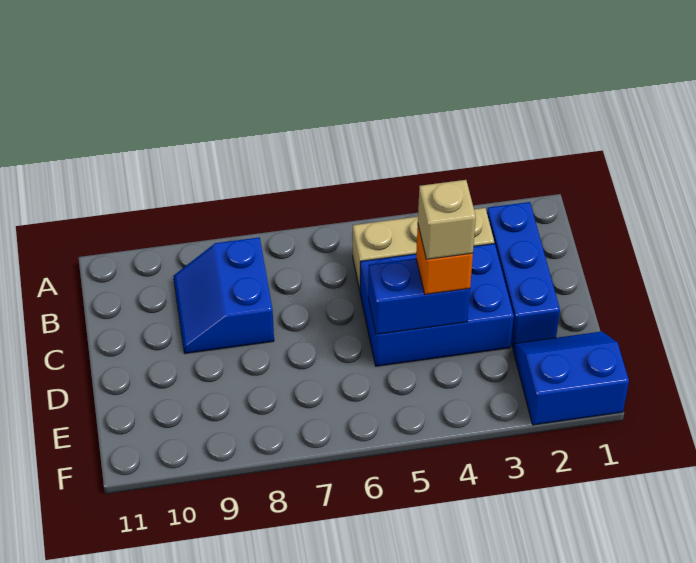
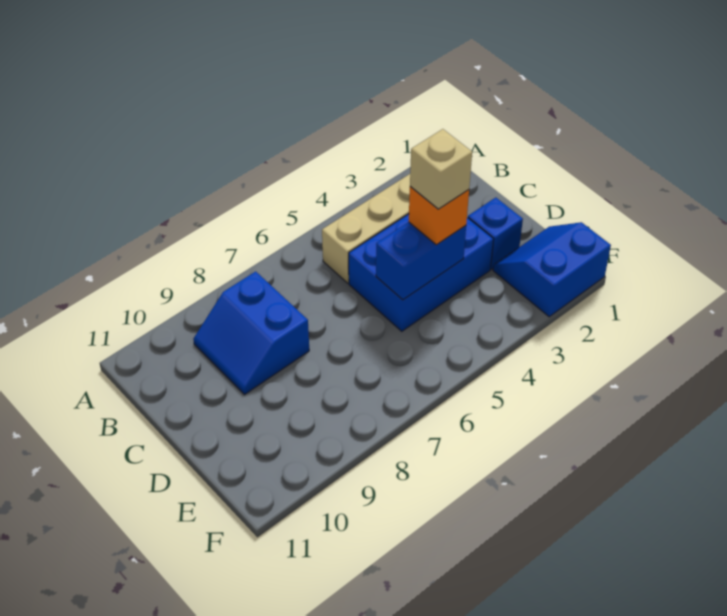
blue brick B2:D2 level 1 -> blue brick D2 level 1

